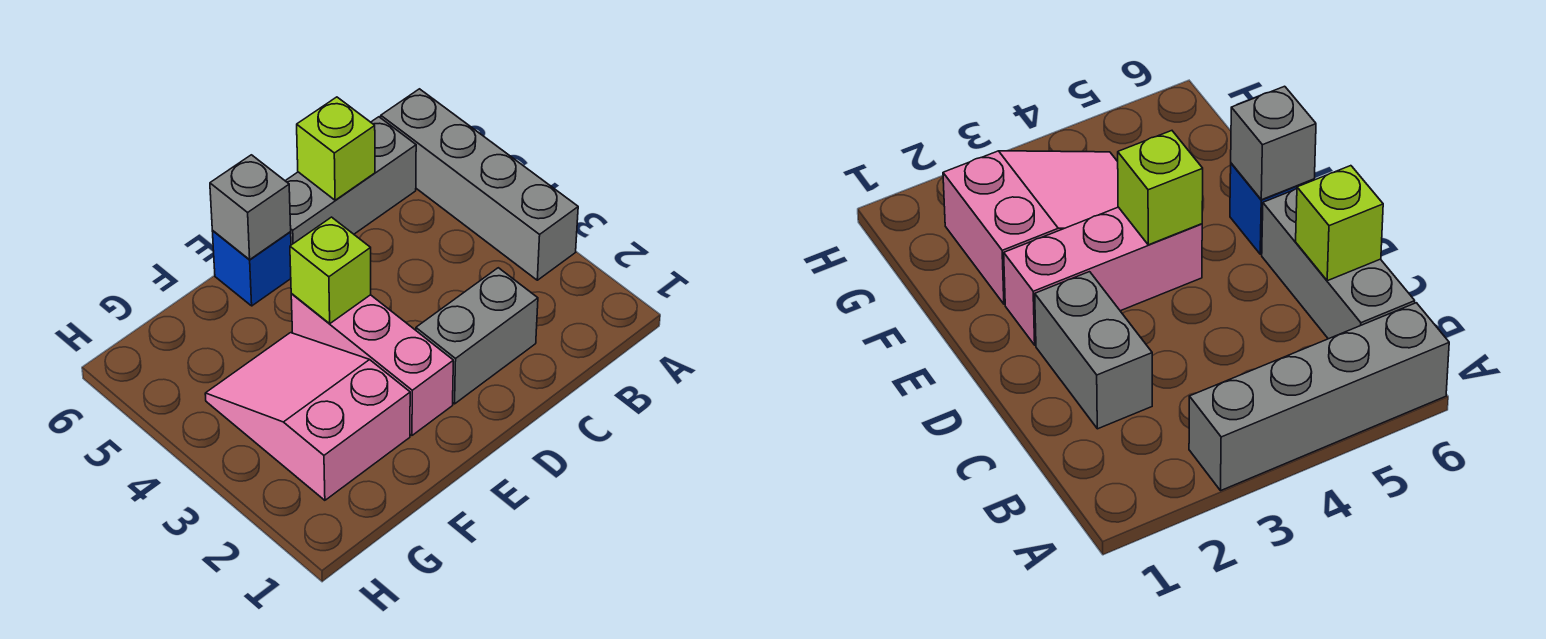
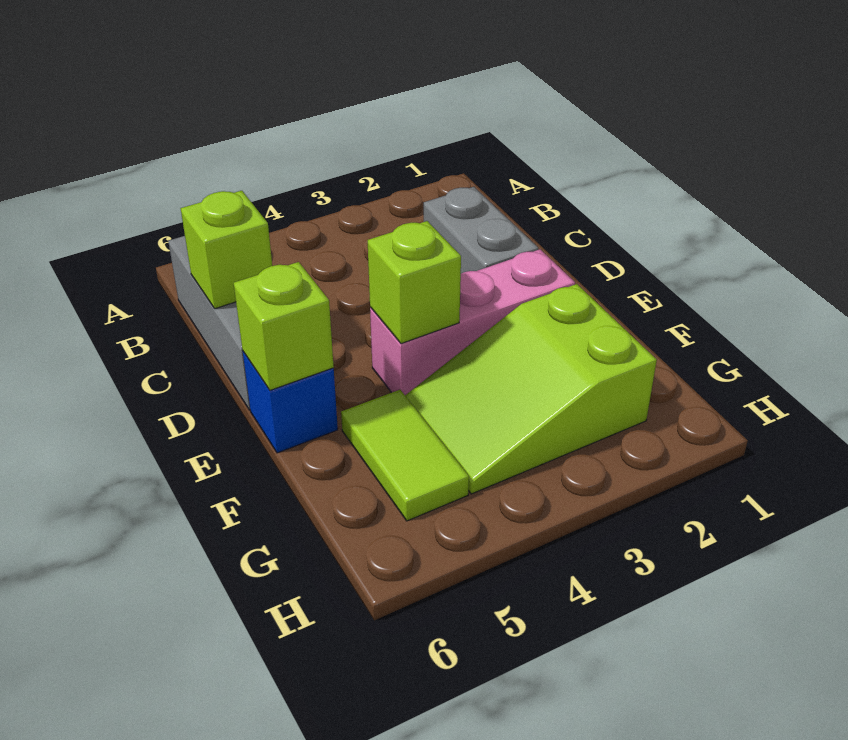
grey brick A3:A6 level 1 -> none
grey brick E6 level 2 -> lime brick E6 level 2
pink slope F2:G4 level 1 top 2 -> lime slope F2:G4 level 1 top 2
none -> lime tile F5:G5 level 1

